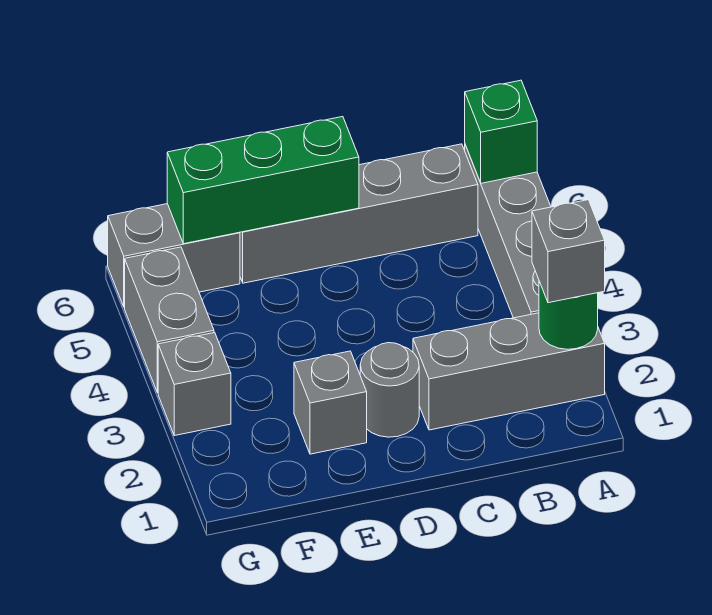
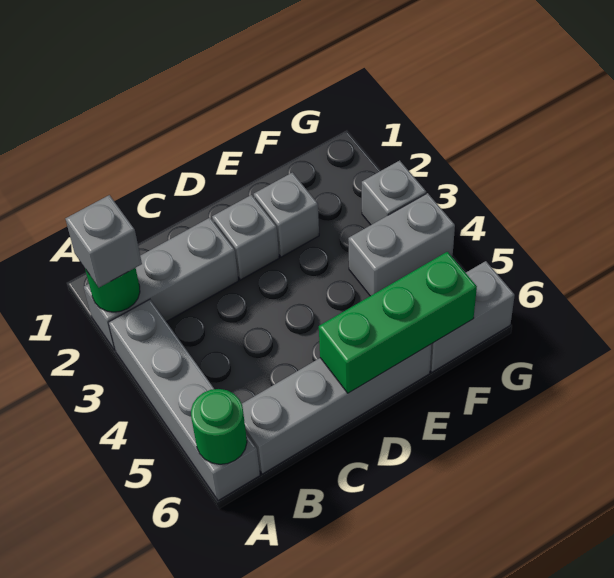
green brick A6 level 2 -> green round brick A6 level 2
grey round brick D2 level 1 -> grey brick D2 level 1
grey brick G4:G5 level 1 -> grey brick F4:G4 level 1

